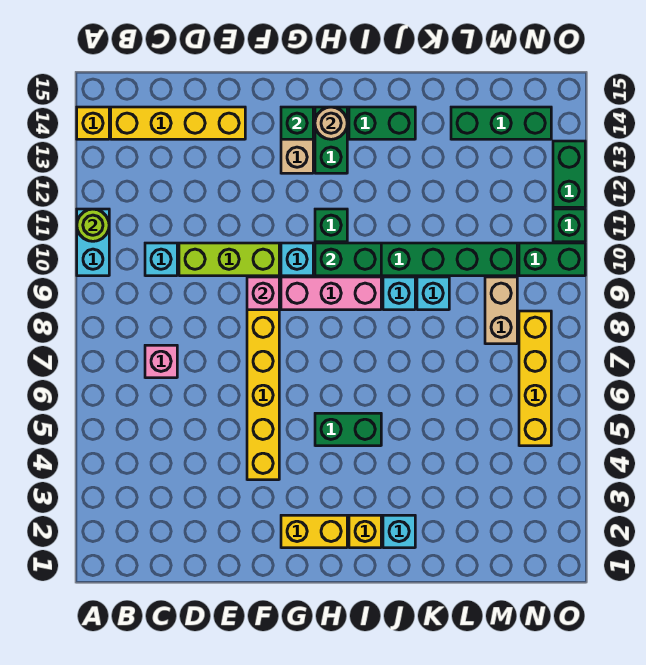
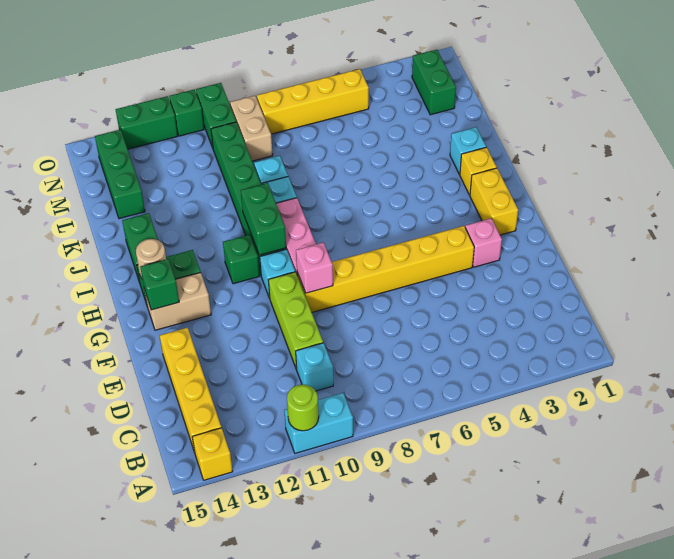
pink brick C7 level 1 -> pink brick F3 level 1
green brick H5:I5 level 1 -> green brick M2:N2 level 1
tan brick M8:M9 level 1 -> tan brick M9:N9 level 1

